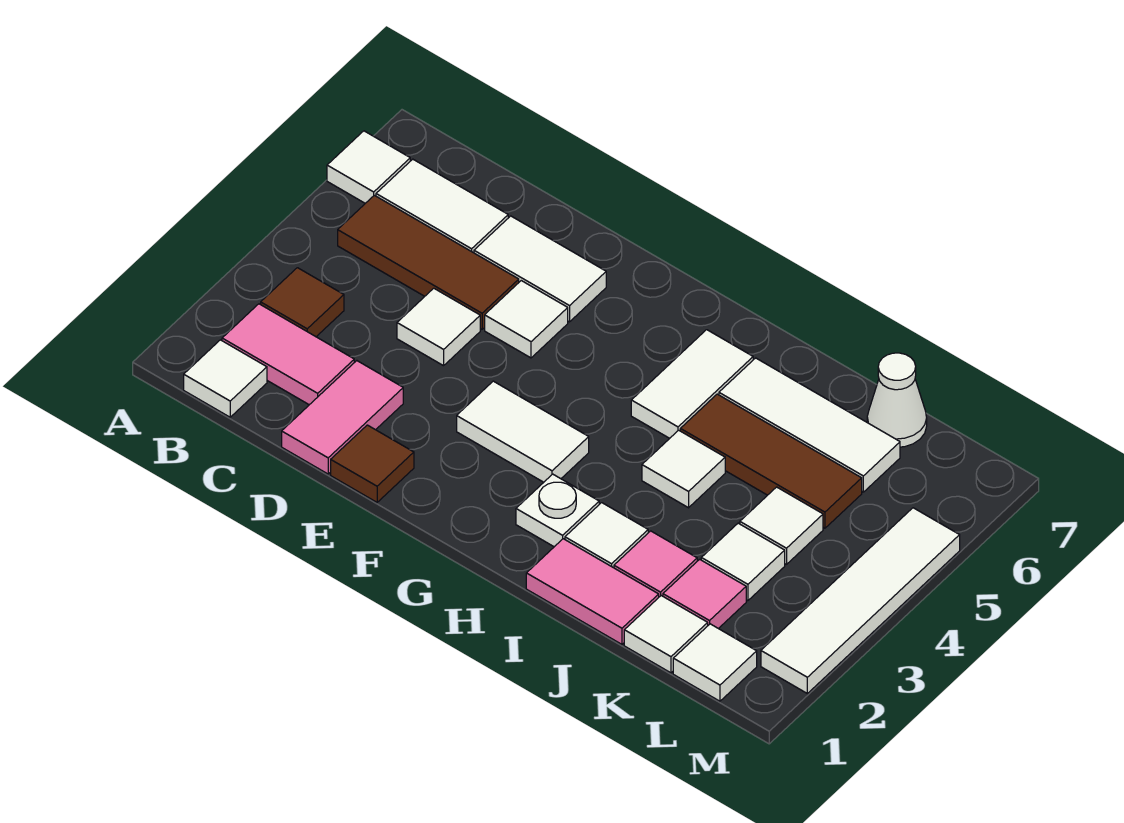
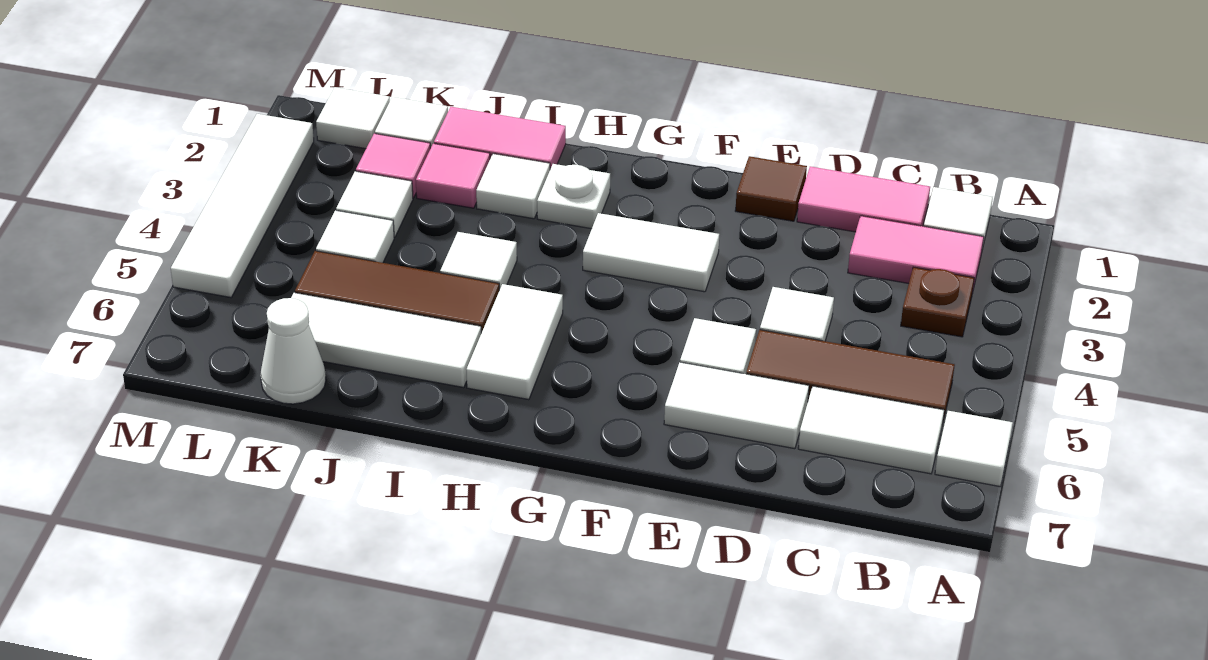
brown tile B3 level 1 -> brown plate B3 level 1
pink tile D1:D2 level 1 -> pink tile C1:D1 level 1

